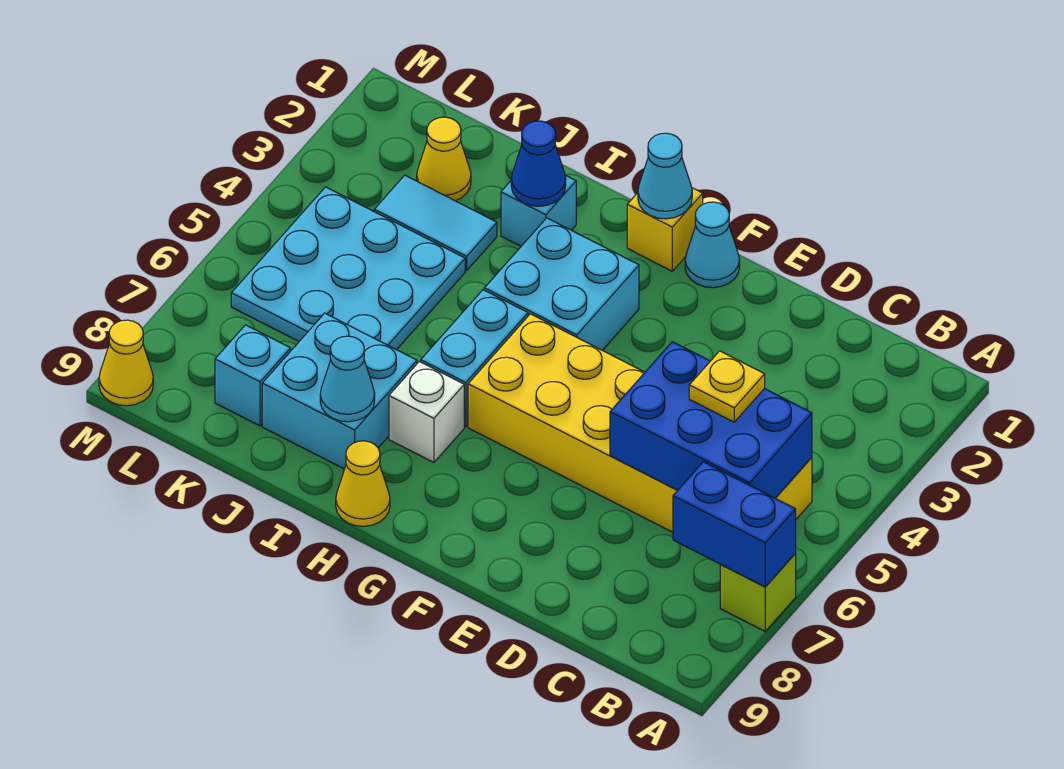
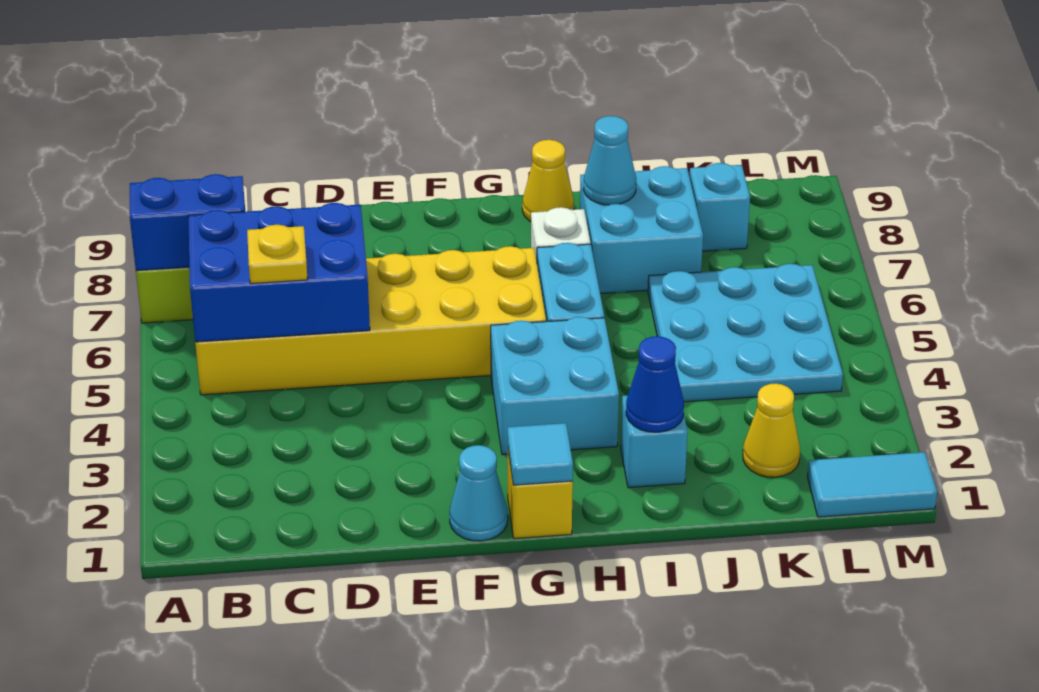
cyan cone G1 level 2 -> cyan tile G1 level 2
cyan tile J3:K3 level 1 -> cyan tile L1:M1 level 1
yellow cone M9 level 1 -> none

